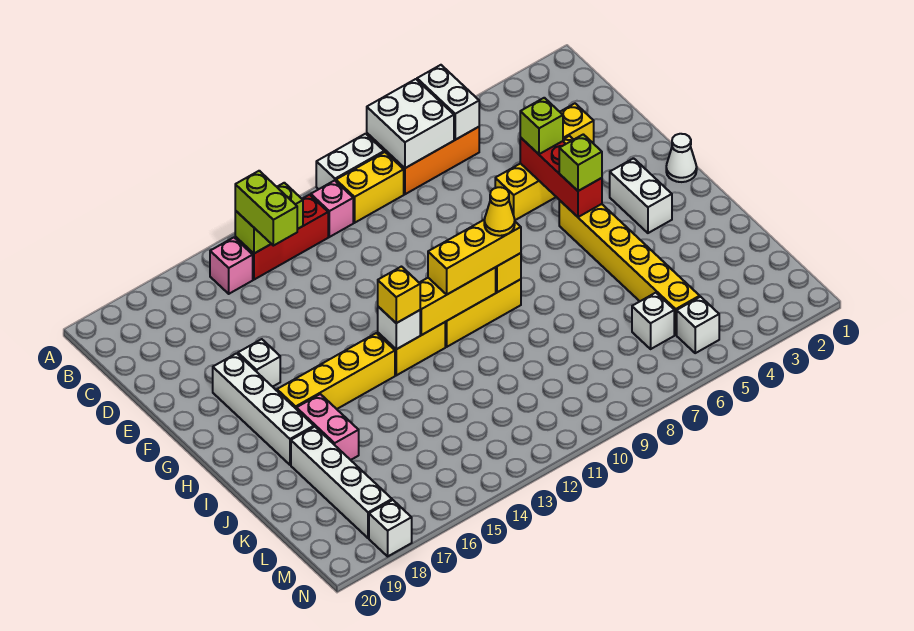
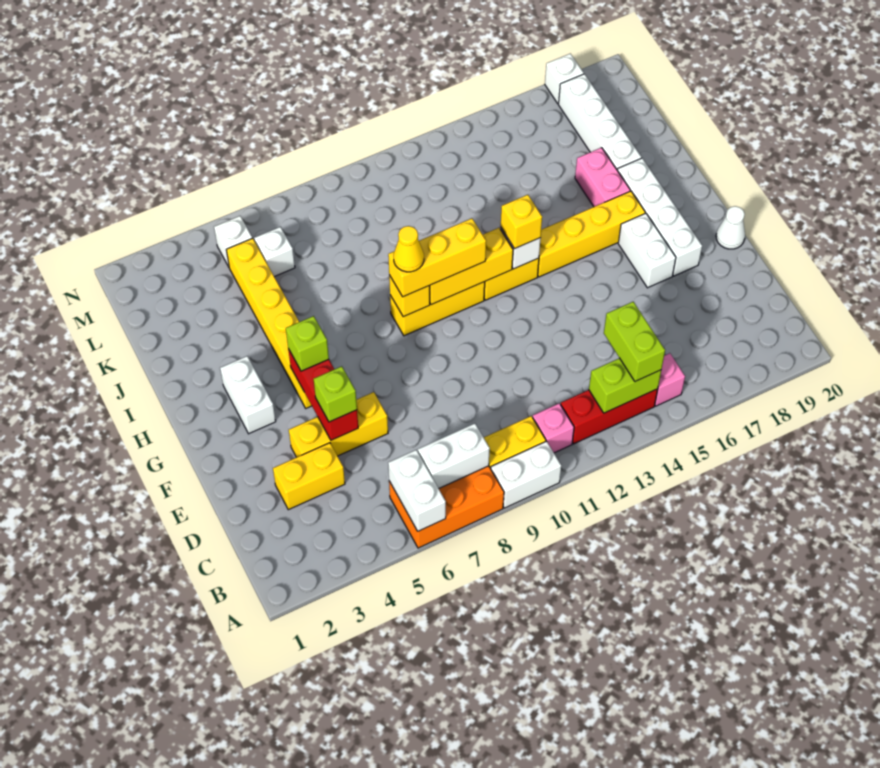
white brick A7:B8 level 2 -> white brick B7:B8 level 2
white brick F17 level 1 -> white brick F17:G17 level 1
white cone G1 level 1 -> white cone F20 level 1

